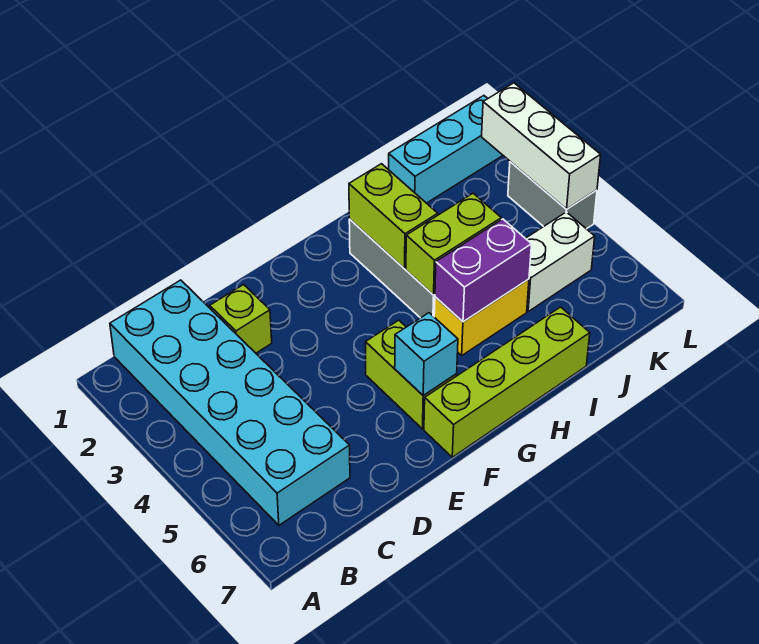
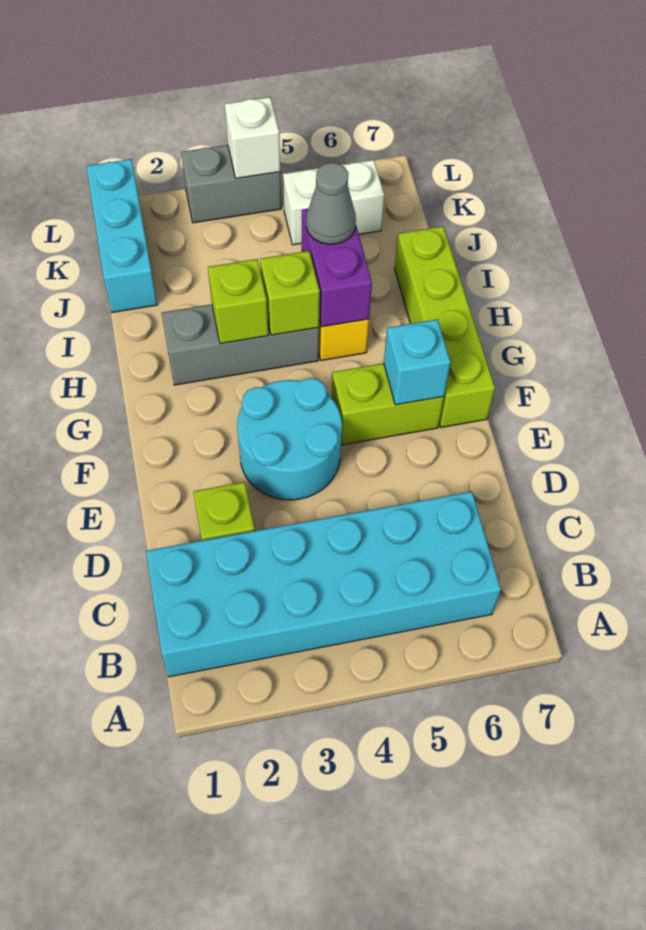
none -> cyan round brick E3:F4 level 1
lime brick H2:H3 level 2 -> lime brick H3 level 2
lime brick H4:I4 level 2 -> lime brick H4 level 2
none -> grey cone I5 level 3
white brick J5:K5 level 1 -> white brick K5:K6 level 1
white brick L2:L4 level 2 -> white brick L4 level 2

